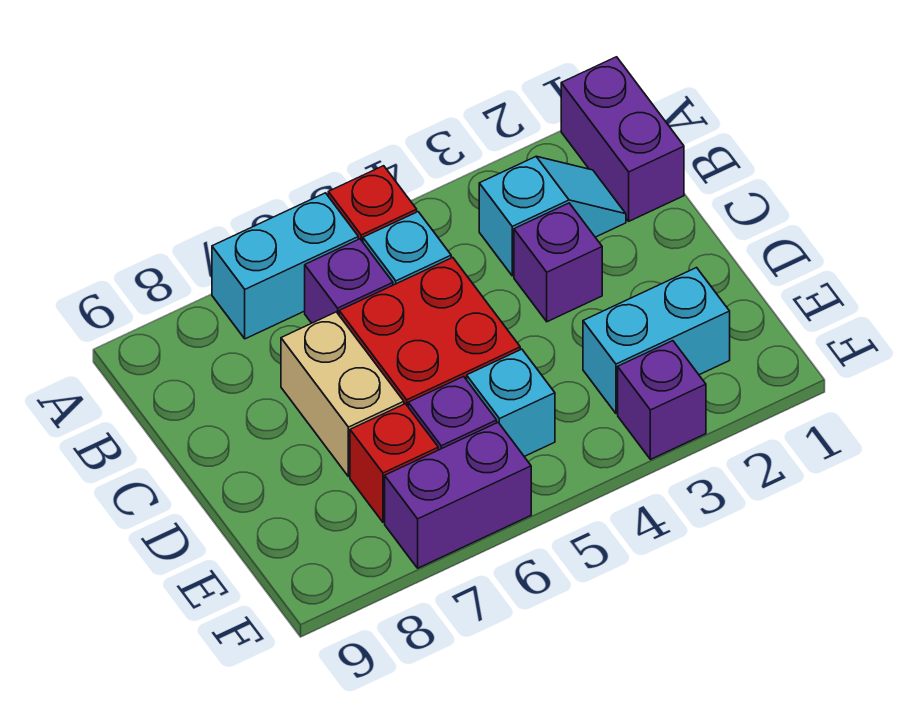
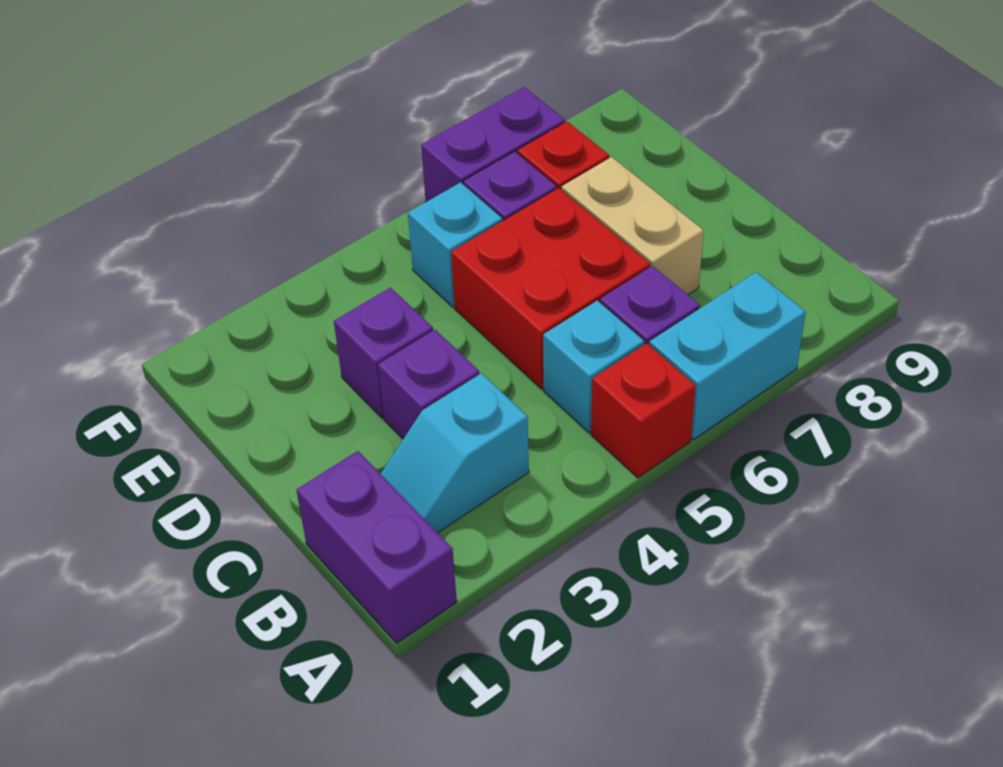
cyan brick E2:E3 level 1 -> none
purple brick F3 level 1 -> purple brick D3 level 1

